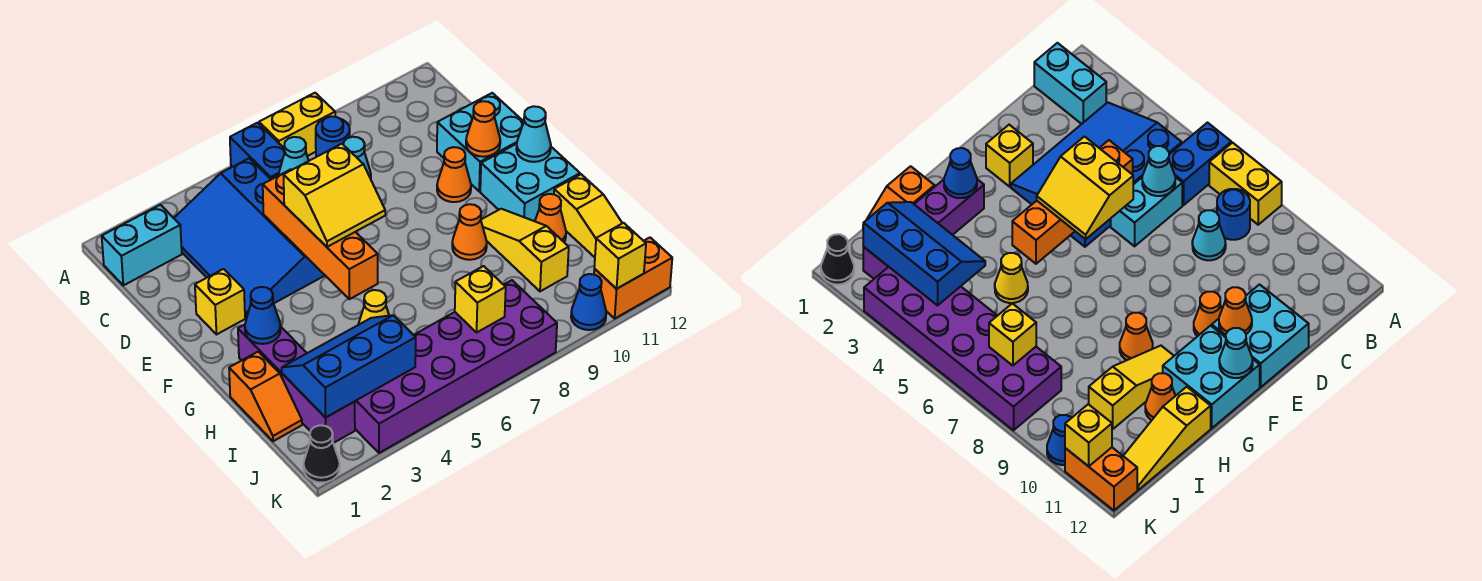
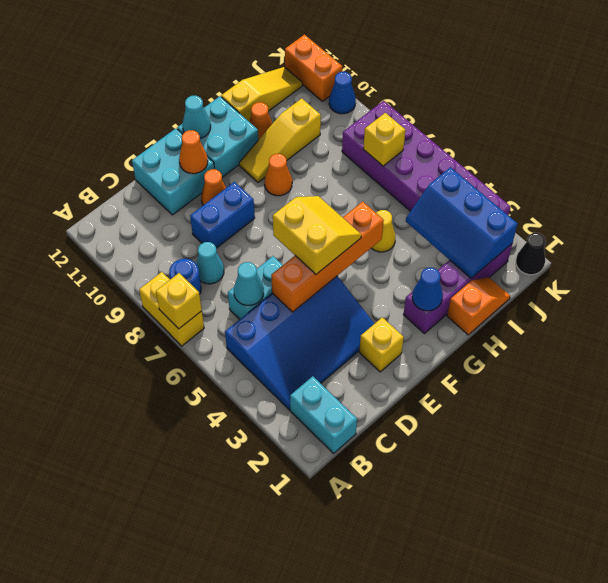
blue brick A6:B6 level 1 -> blue brick D9:E9 level 1
yellow brick K11 level 2 -> yellow brick A7 level 2

